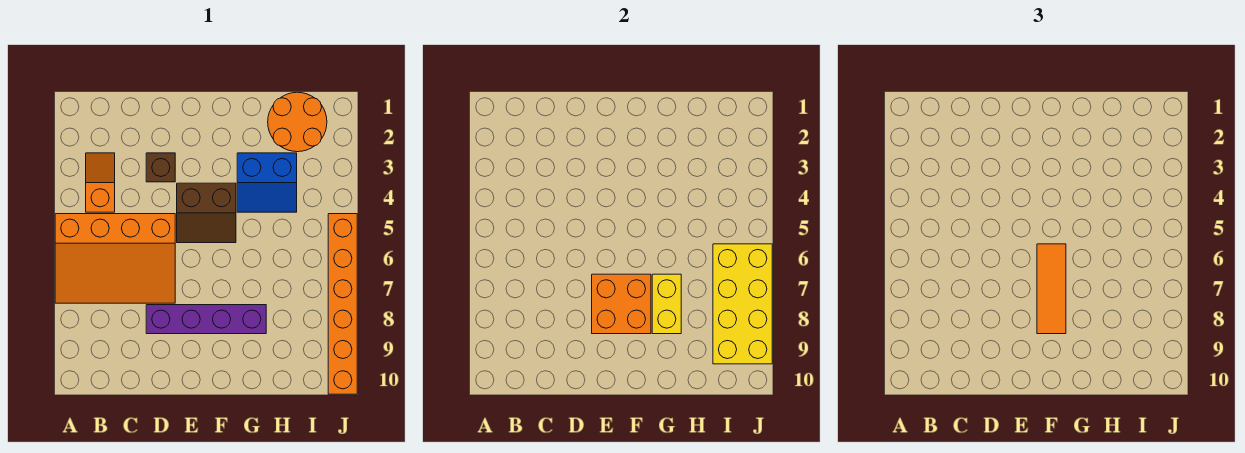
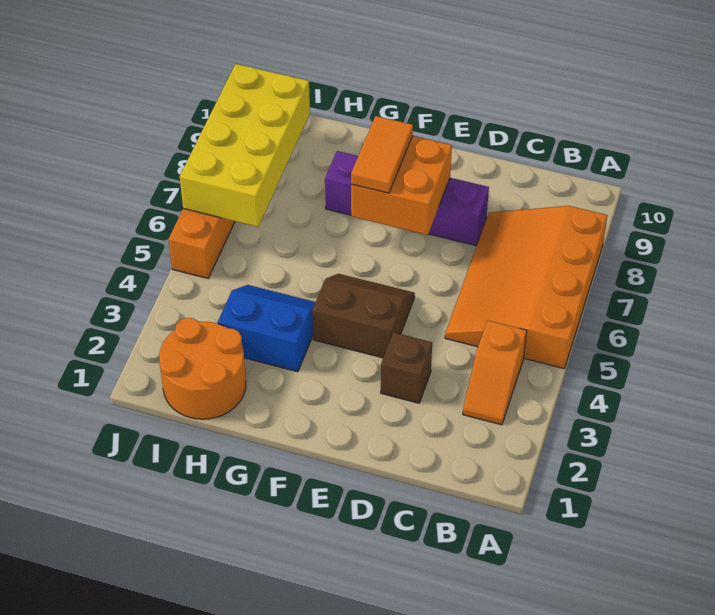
orange slope A5:D7 level 1 top 5 -> orange slope A5:C8 level 1 top A
orange tile F6:F8 level 3 -> orange tile F7:F8 level 3
yellow brick G7:G8 level 2 -> none

